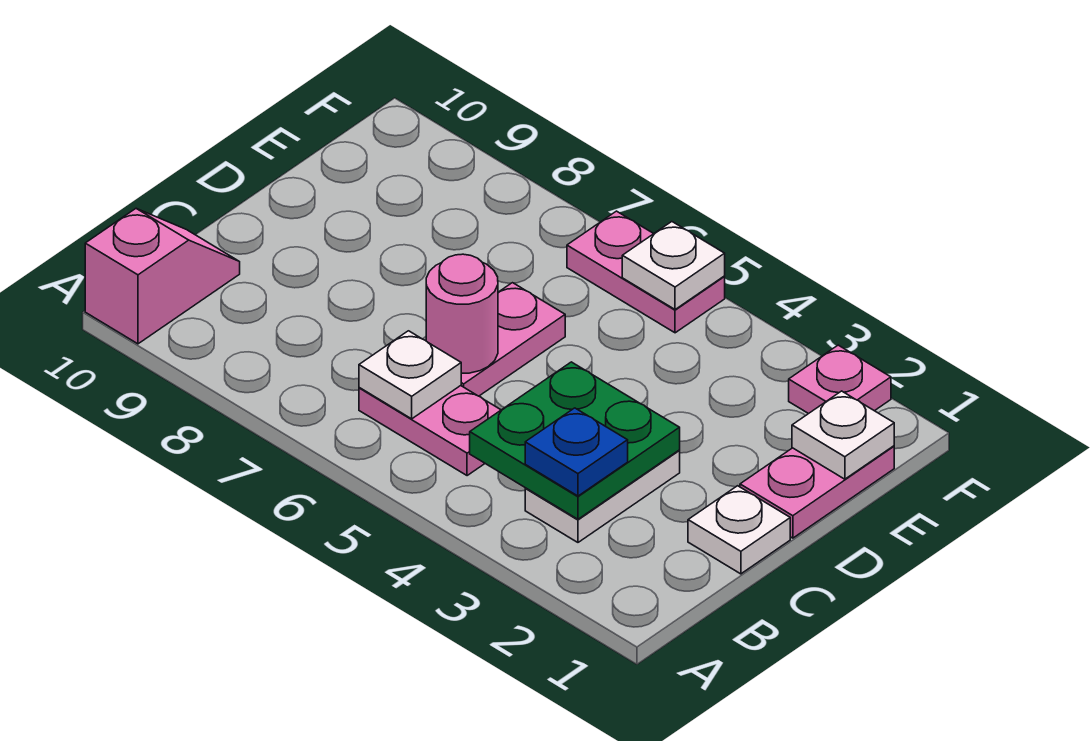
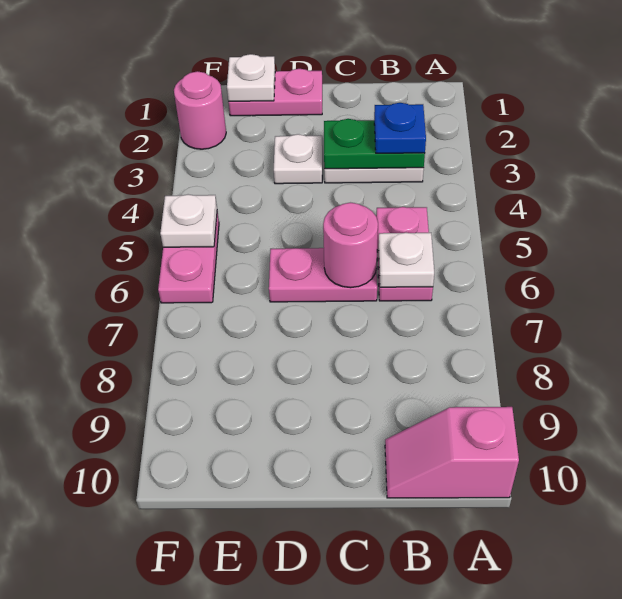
green plate B3:C4 level 2 -> green plate B3:C3 level 2
white plate C1 level 1 -> white plate D3 level 1
pink plate F2 level 1 -> pink round brick F2 level 1

